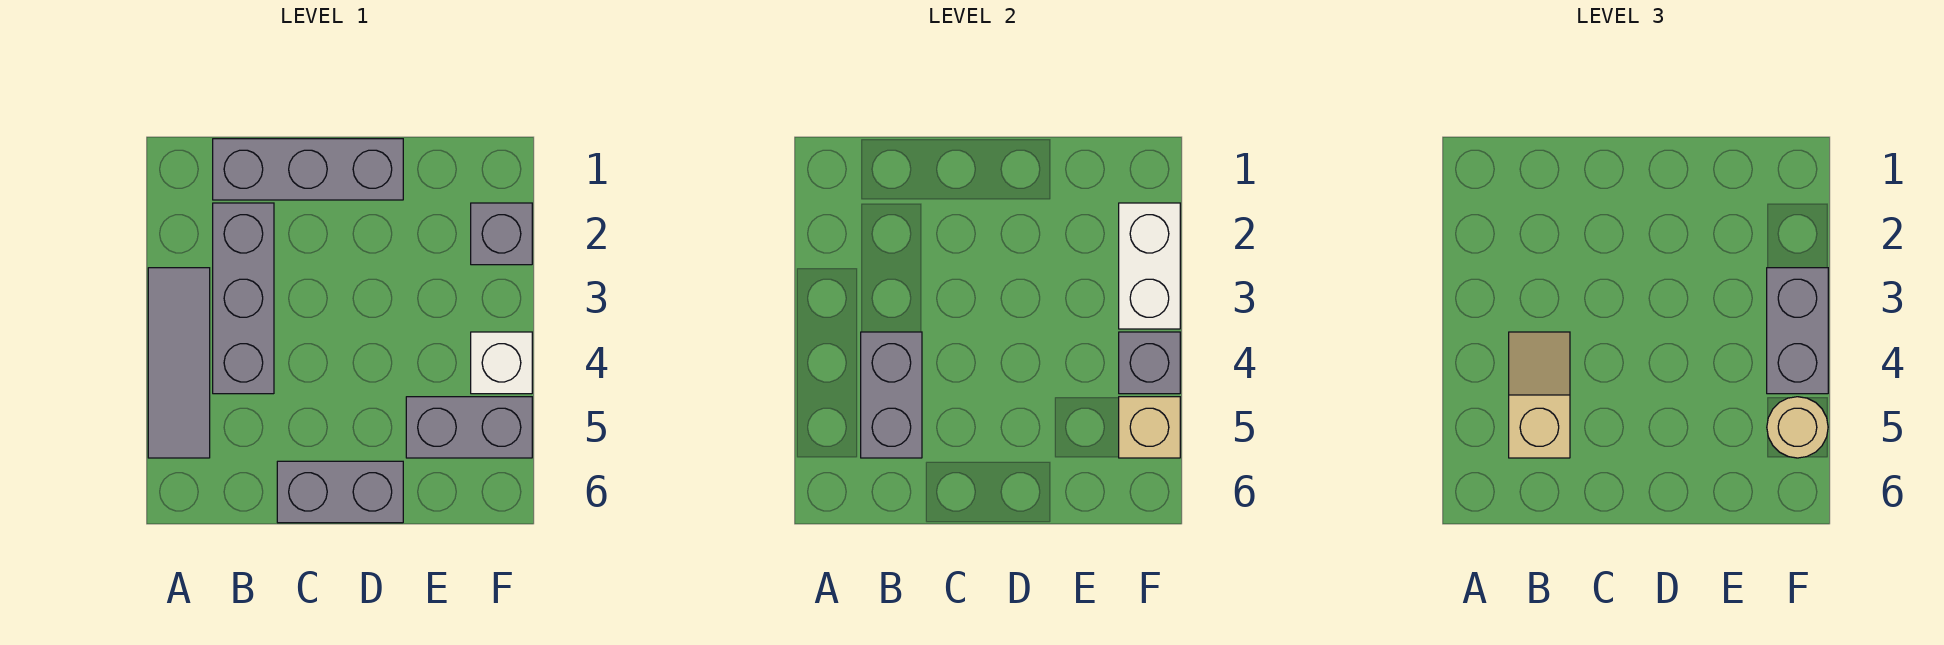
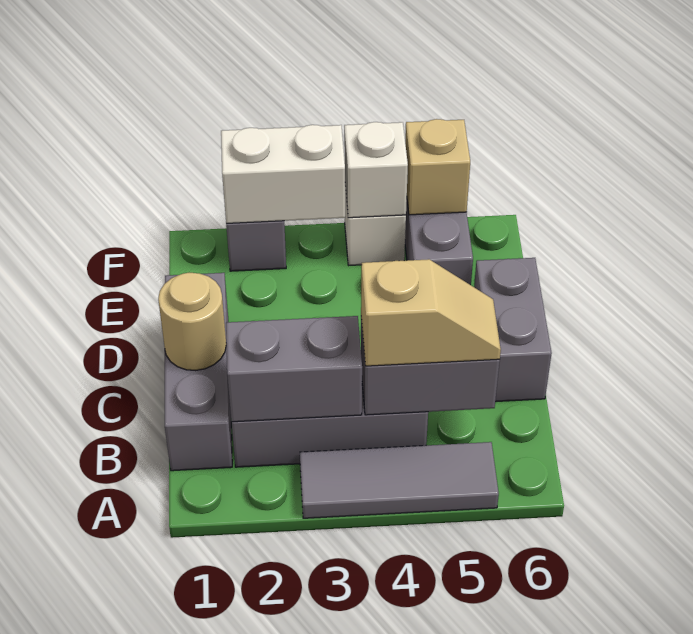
tan slope B4:B5 level 3 top 5 -> tan slope B4:B5 level 3 top 4
grey brick F3:F4 level 3 -> grey brick B2:B3 level 2
grey brick F4 level 2 -> white brick F4 level 2
tan round brick F5 level 3 -> tan round brick C1 level 2

